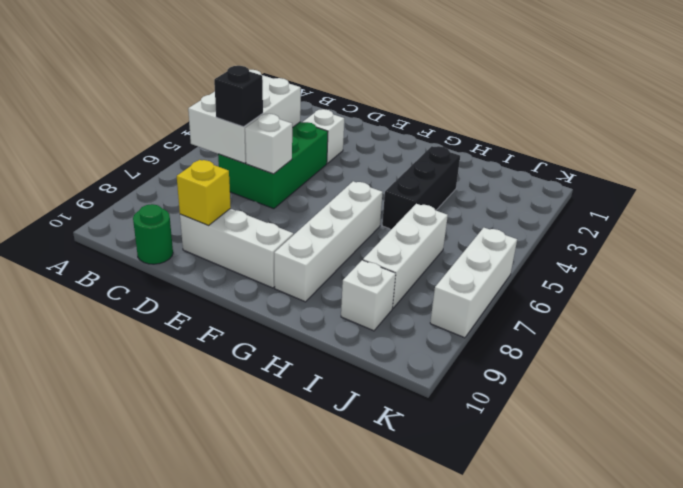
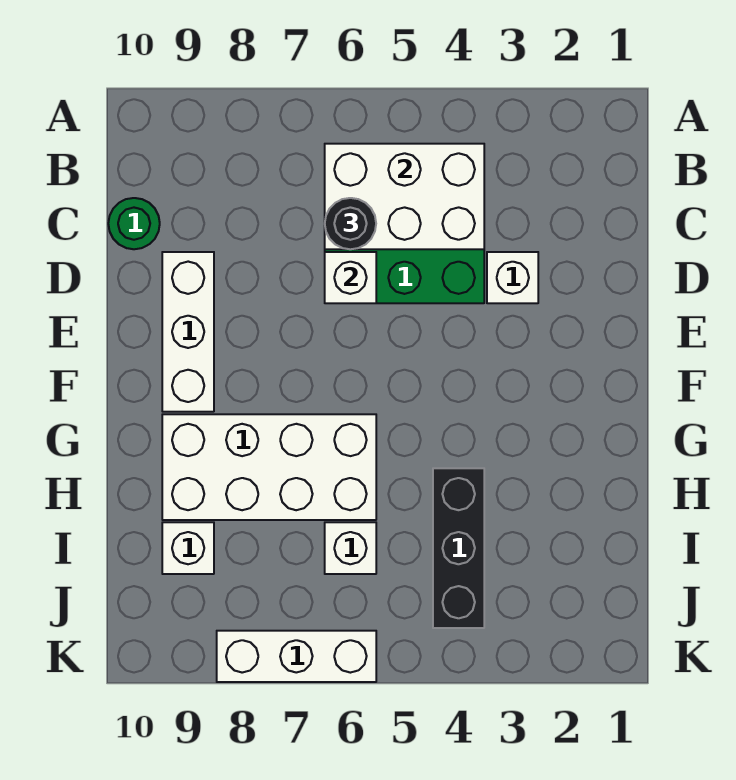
black brick C6 level 3 -> black round brick C6 level 3
yellow brick D9 level 2 -> none
white brick G6:G9 level 1 -> white brick G6:H9 level 1
black brick H3:H5 level 1 -> black brick H4:J4 level 1
white brick I6:I8 level 1 -> white brick I6 level 1

